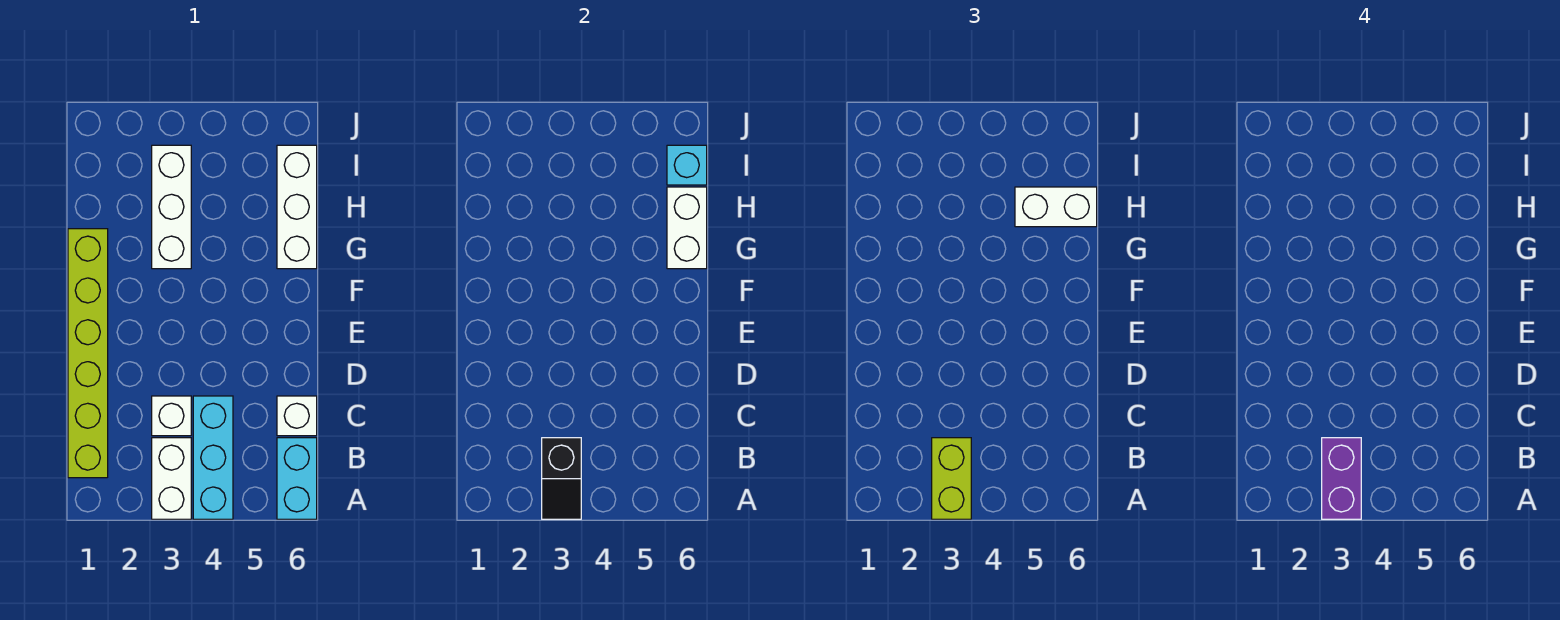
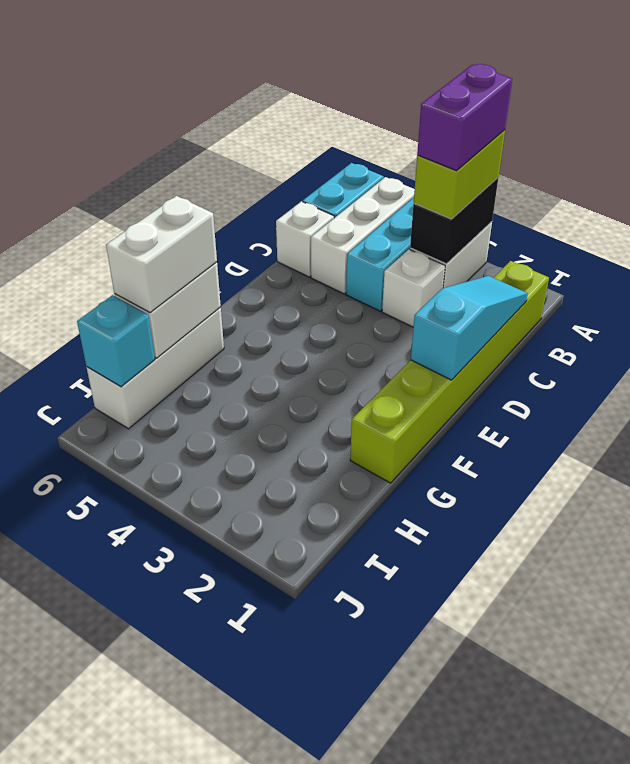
black slope A3:B3 level 2 top B -> black brick A3:B3 level 2
none -> cyan slope C1:E1 level 2 top E
white brick G3:I3 level 1 -> white brick A5:C5 level 1
white brick H5:H6 level 3 -> white brick G6:H6 level 3

